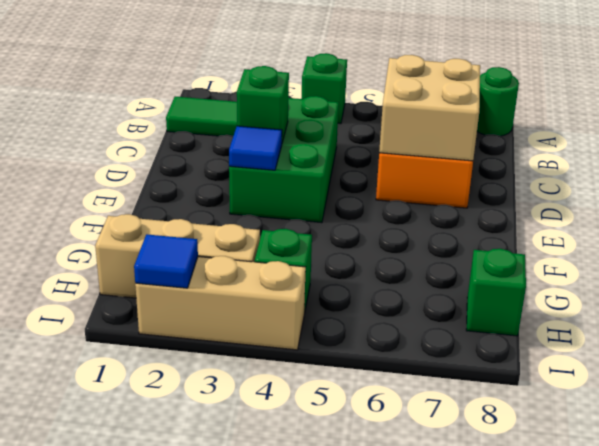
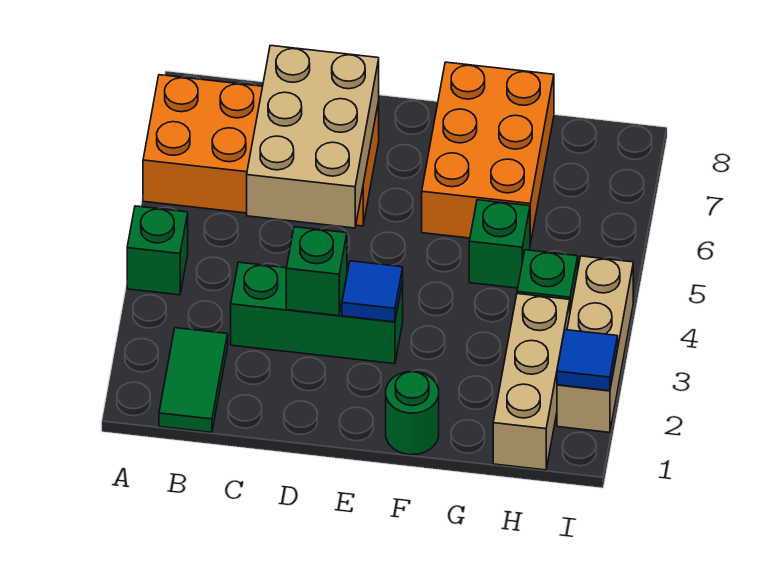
green round brick A8 level 1 -> green round brick F1 level 1
green brick C3:E4 level 1 -> green brick C3:E3 level 1
tan brick C6:D7 level 2 -> tan brick C5:D7 level 2
none -> orange brick F6:G8 level 1
green brick H8 level 1 -> green brick G5 level 1

